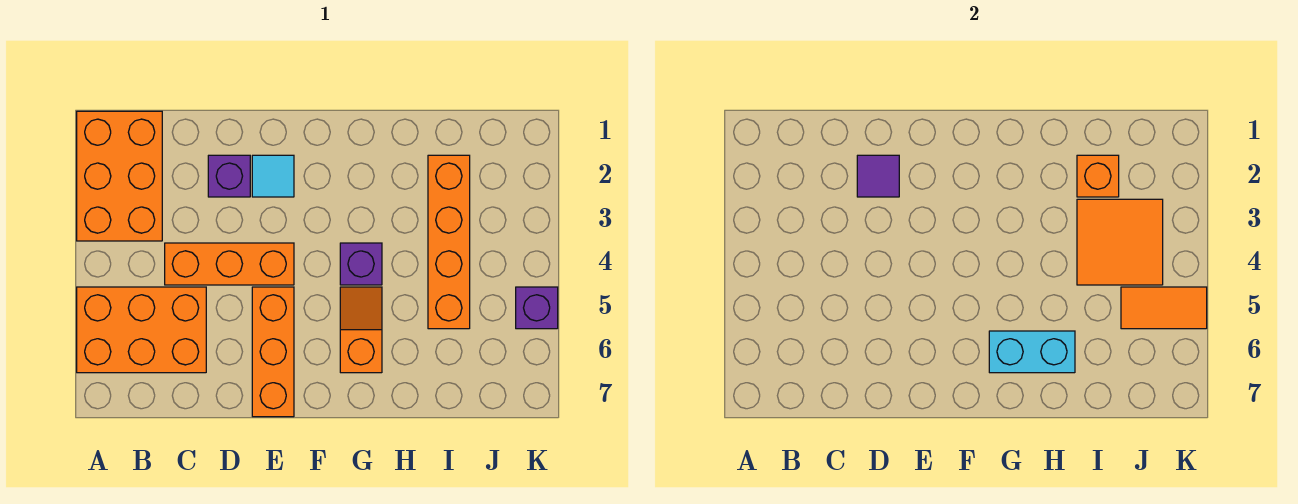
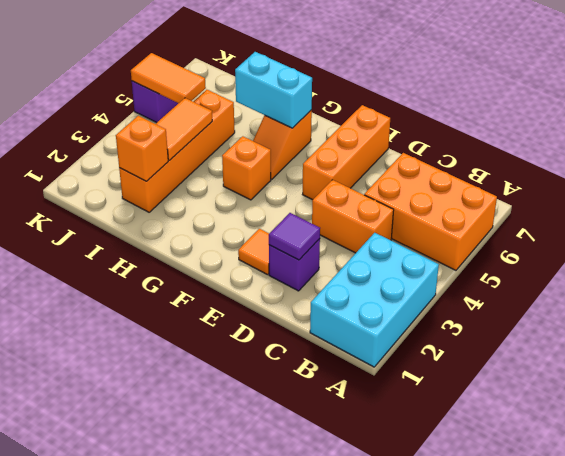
orange brick A1:B3 level 1 -> cyan brick A1:B3 level 1
orange brick C4:E4 level 1 -> orange brick C4:D4 level 1
cyan tile E2 level 1 -> orange tile E2 level 1
purple brick G4 level 1 -> orange brick G4 level 1
orange tile I3:J4 level 2 -> orange tile I3:I4 level 2

